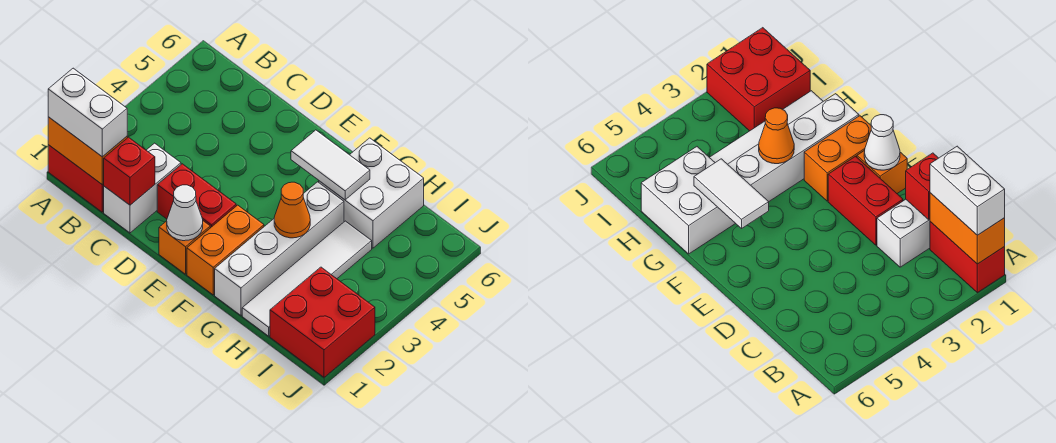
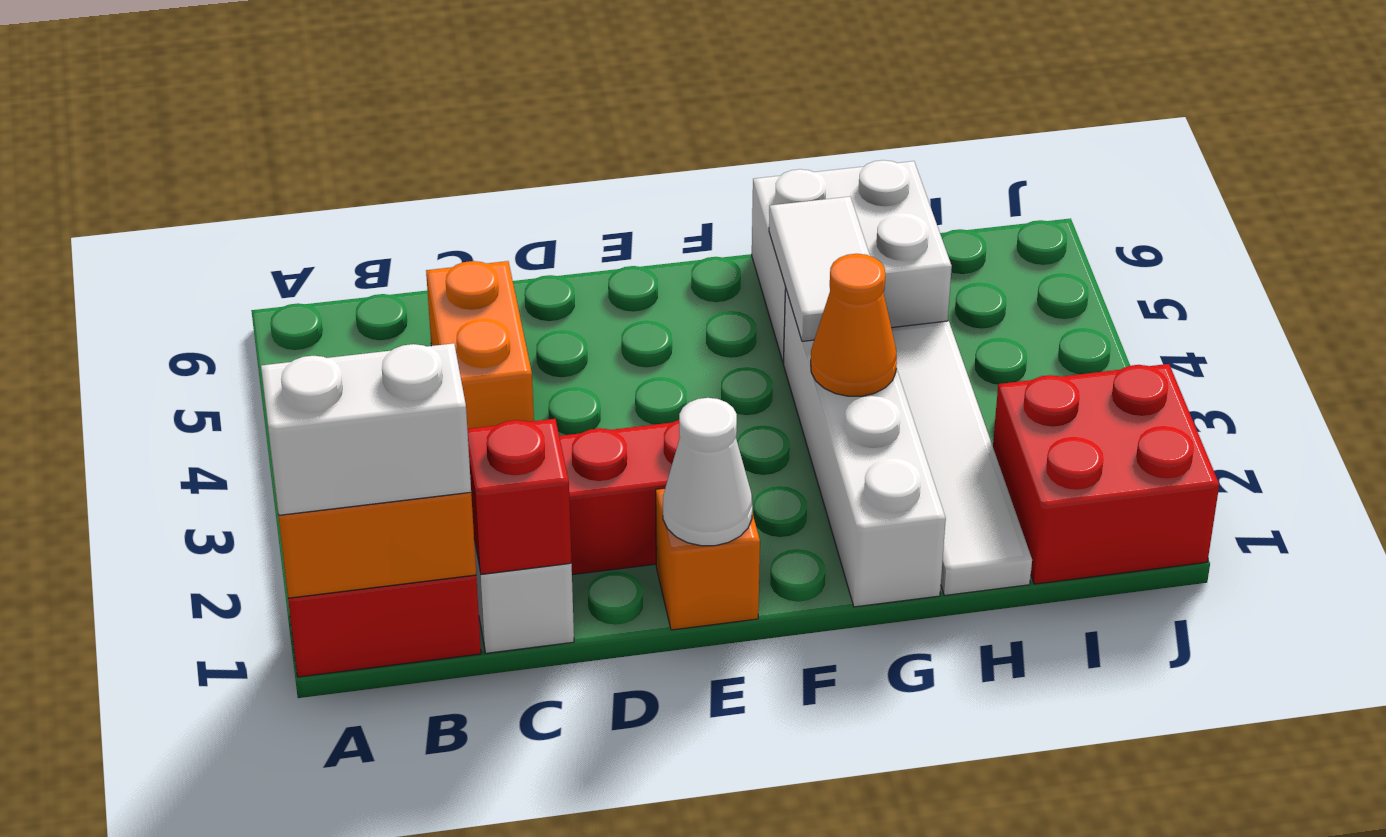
orange brick F1:F2 level 1 -> orange brick C4:C5 level 1
white tile F5:G5 level 2 -> white tile G4:G5 level 2

